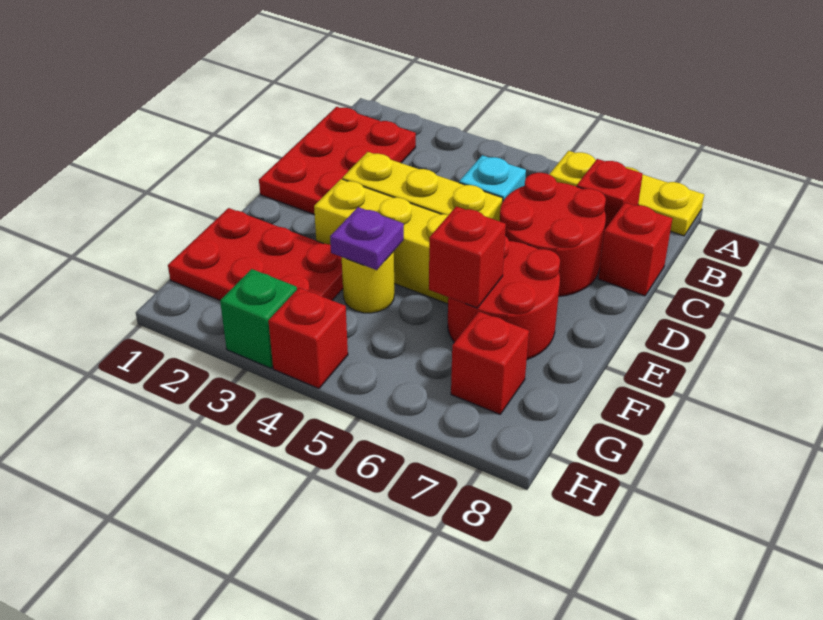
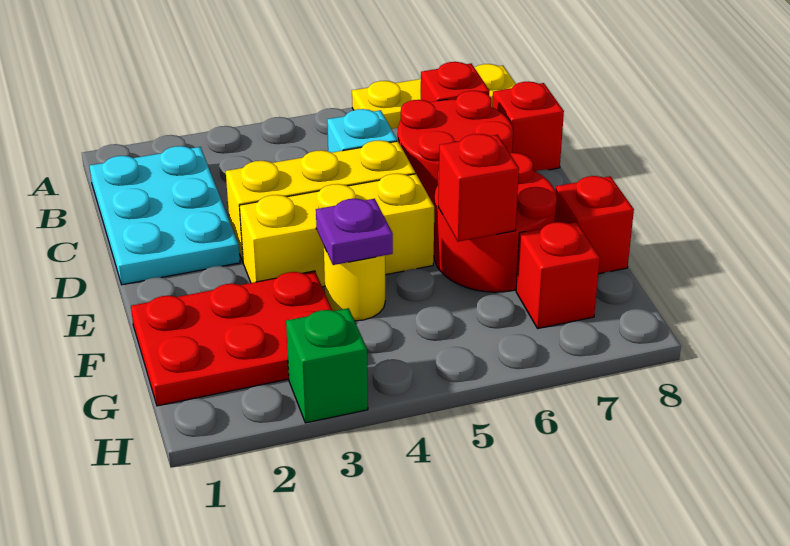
red plate B1:D2 level 1 -> cyan plate B1:D2 level 1
red brick H4 level 1 -> red brick F8 level 1

